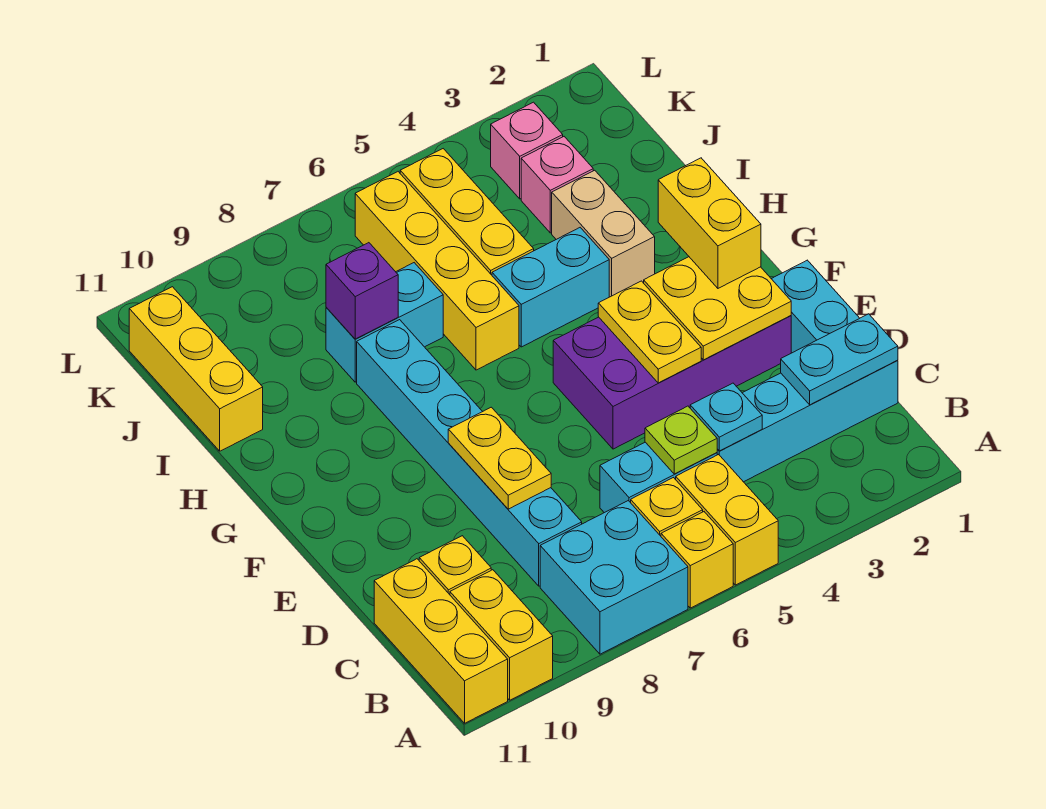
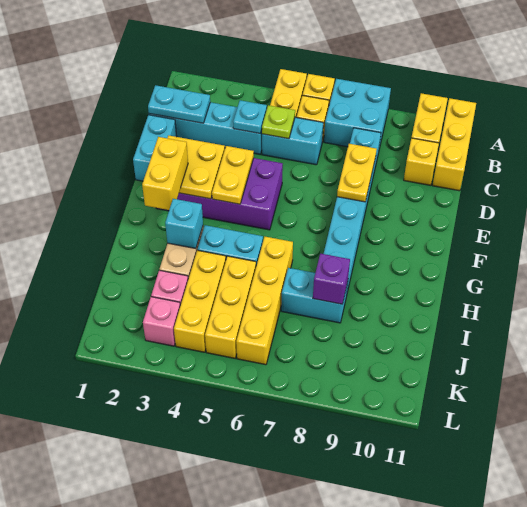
none -> cyan brick H3 level 2
yellow brick I11:K11 level 1 -> yellow brick I4:K4 level 1

